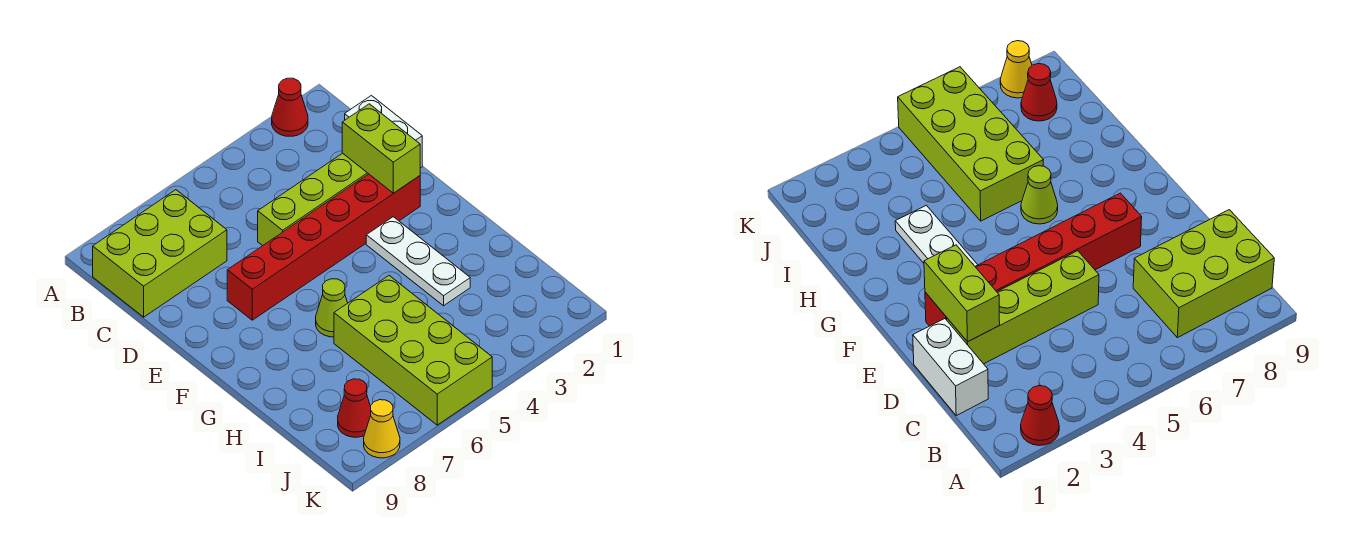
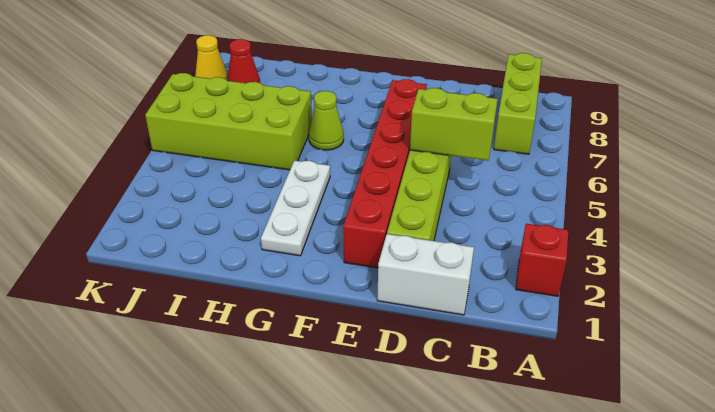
red cone A2 level 1 -> red brick A2 level 1
lime brick B7:C9 level 1 -> lime brick B7:B9 level 1
lime brick D2:E2 level 2 -> lime brick C5:D5 level 2
white plate F3:H3 level 1 -> white plate G2:G4 level 1

